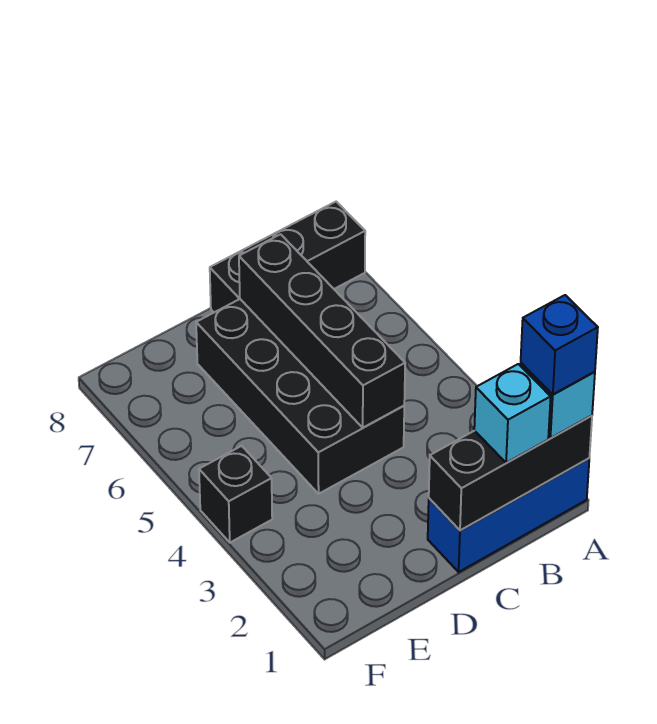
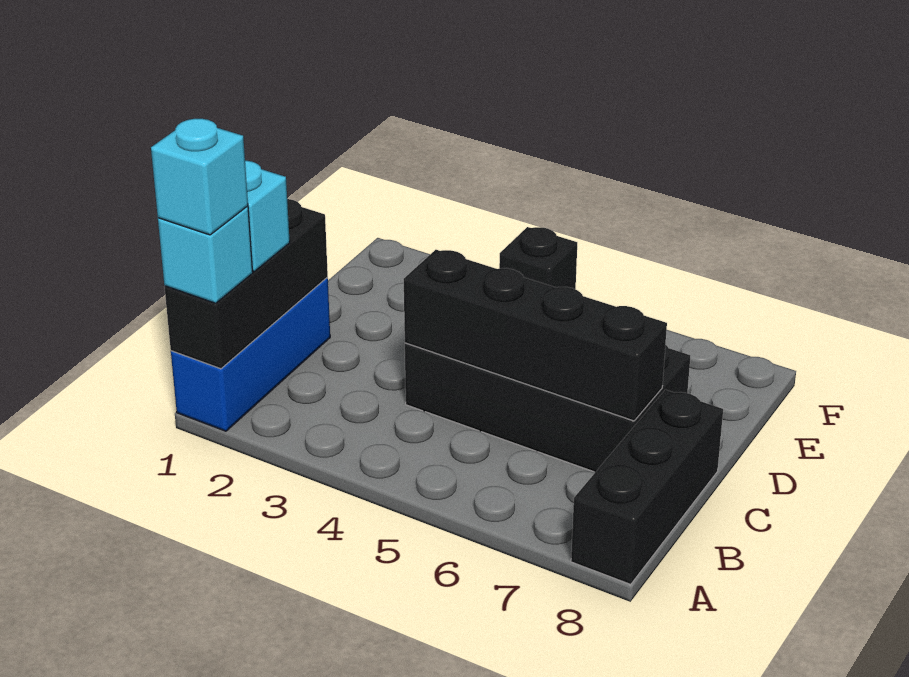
blue brick A1 level 4 -> cyan brick A1 level 4

